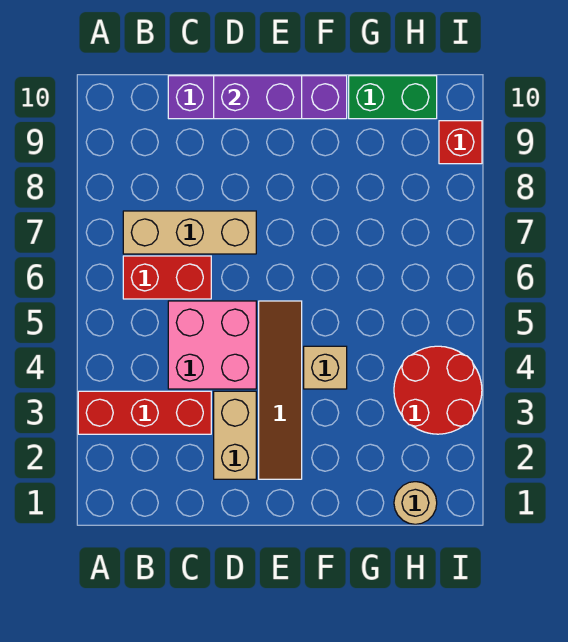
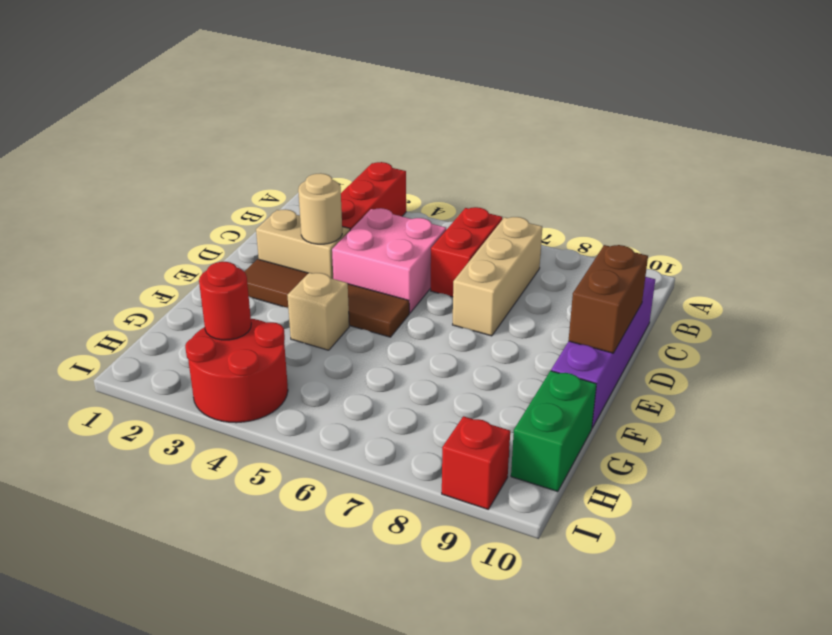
purple brick D10:E10 level 2 -> brown brick D10:E10 level 2
tan round brick H1 level 1 -> tan round brick D3 level 2
none -> red round brick H3 level 2

